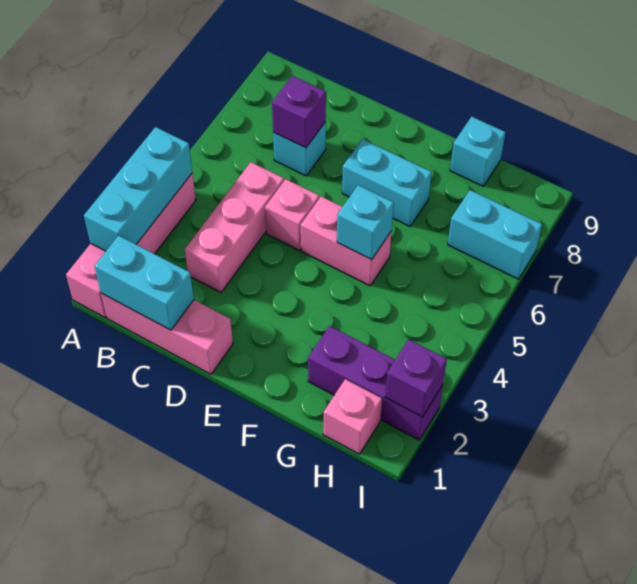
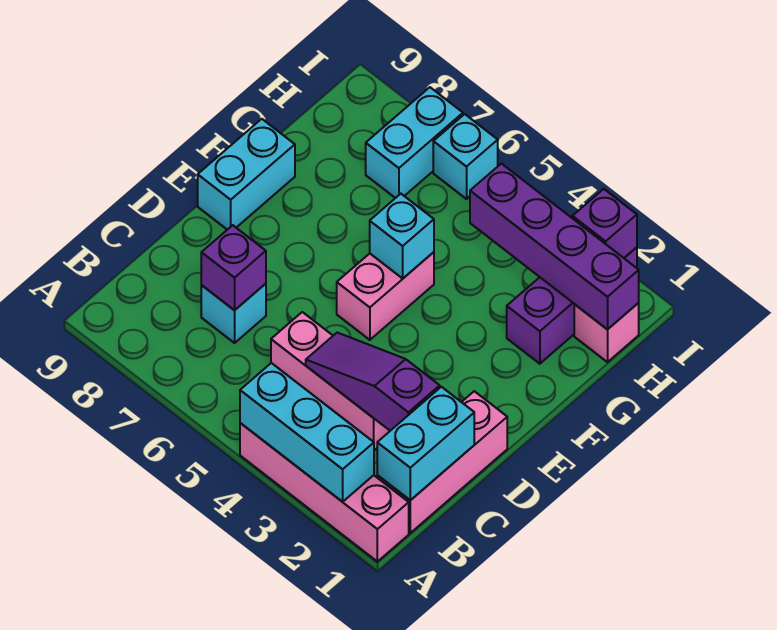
none -> purple slope C2:C4 level 2 top 2
pink brick D5 level 1 -> none
cyan brick E7:F7 level 1 -> cyan brick E9:F9 level 1
cyan brick G9 level 1 -> cyan brick I6 level 1
none -> purple brick H1:H4 level 2

